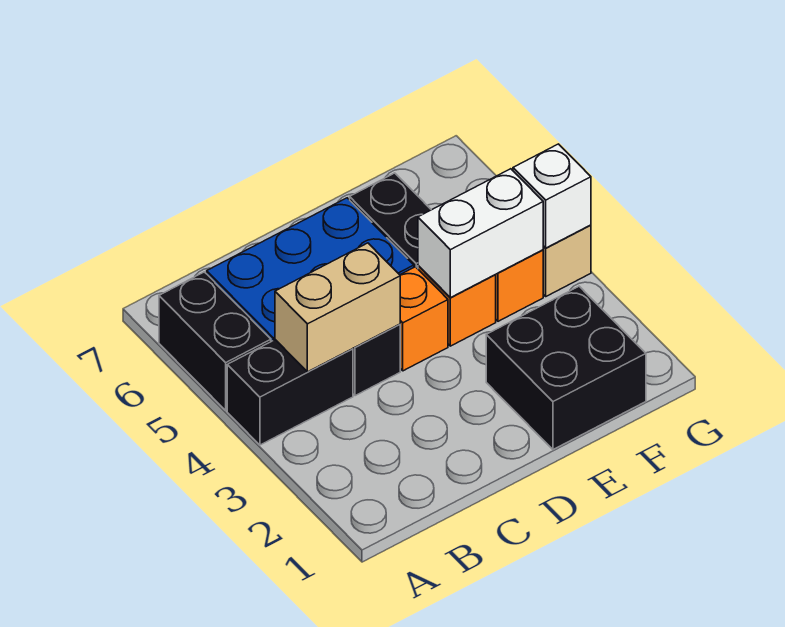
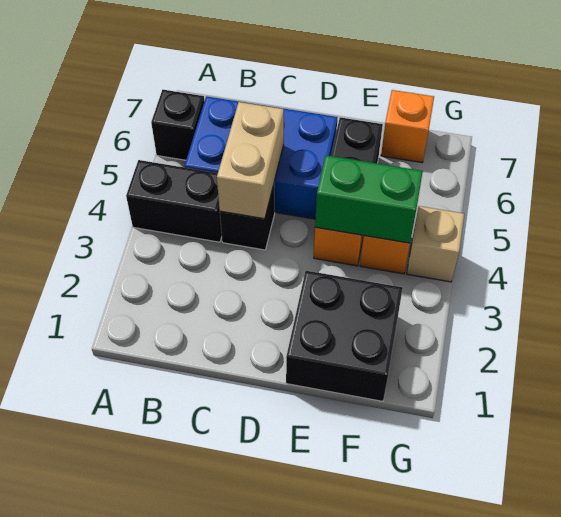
black brick A5:A6 level 1 -> black brick A6 level 1
tan brick B4:C4 level 2 -> tan brick C4:C5 level 2
orange brick D4 level 1 -> orange brick F7 level 1
white brick E4:F4 level 2 -> green brick E4:F4 level 2
white brick G4 level 2 -> none

